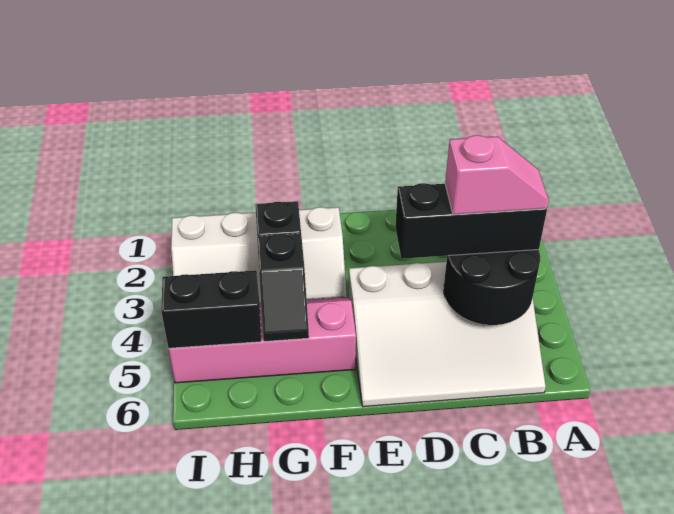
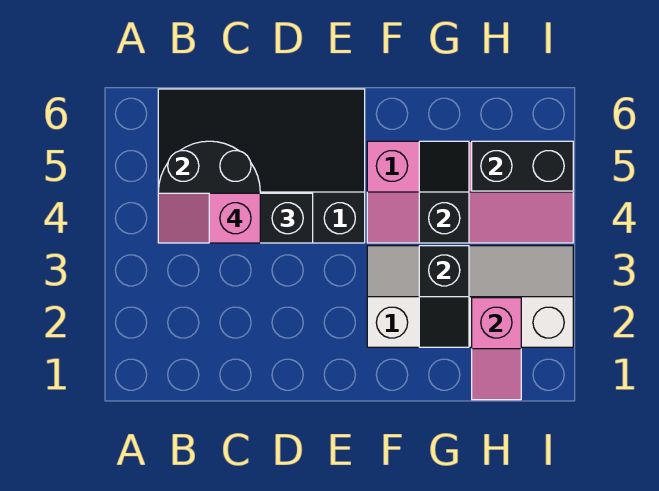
white slope B4:E6 level 1 top 4 -> black slope B4:E6 level 1 top 4
none -> pink slope H1:H2 level 2 top 2

